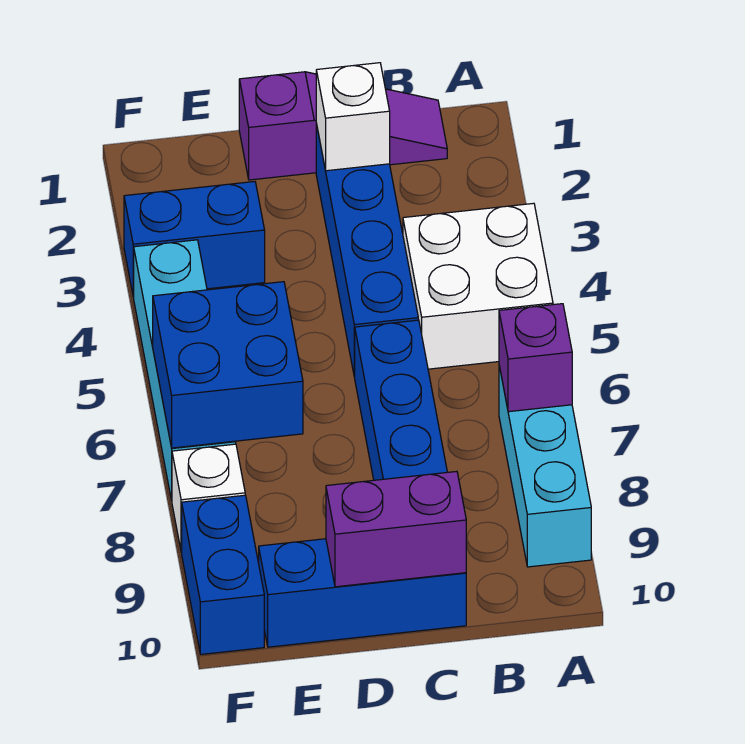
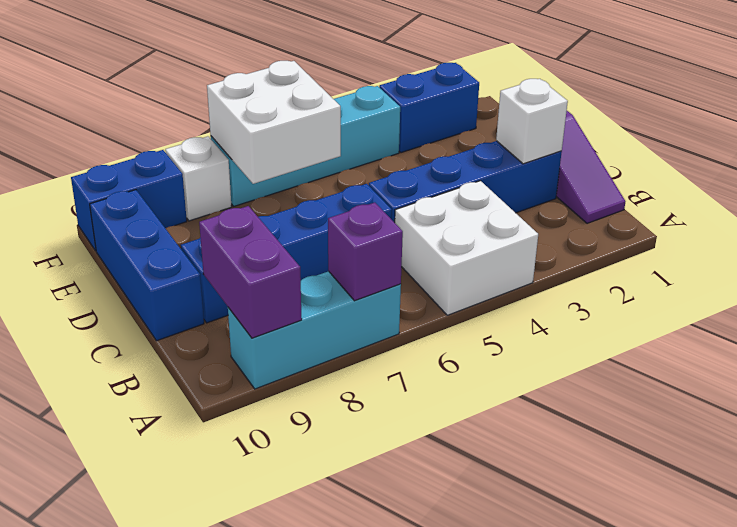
purple brick C10:D10 level 2 -> purple brick A9:B9 level 2
blue brick E3:F3 level 1 -> blue brick F2:F3 level 1
blue brick E6:F7 level 2 -> white brick E6:F7 level 2

